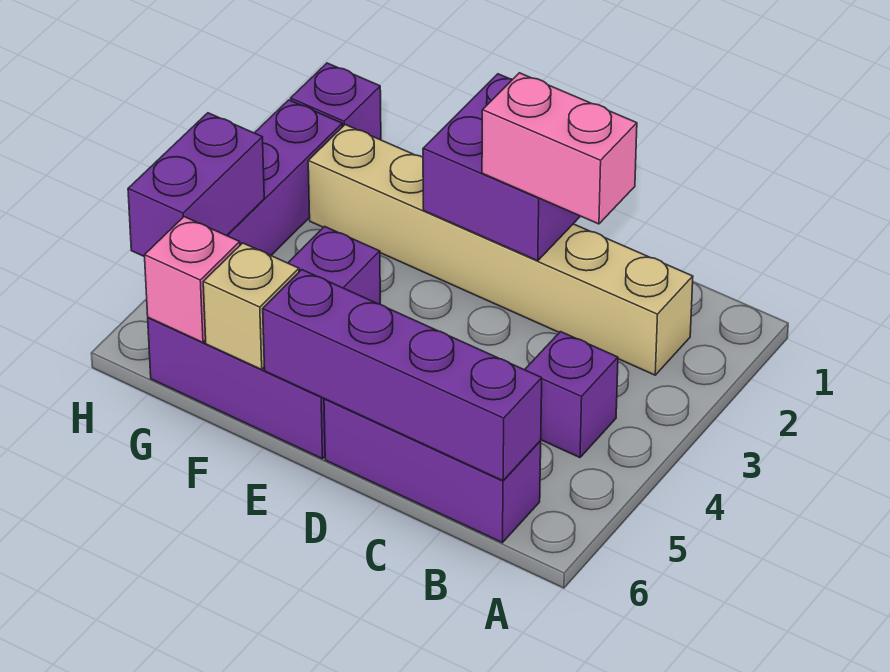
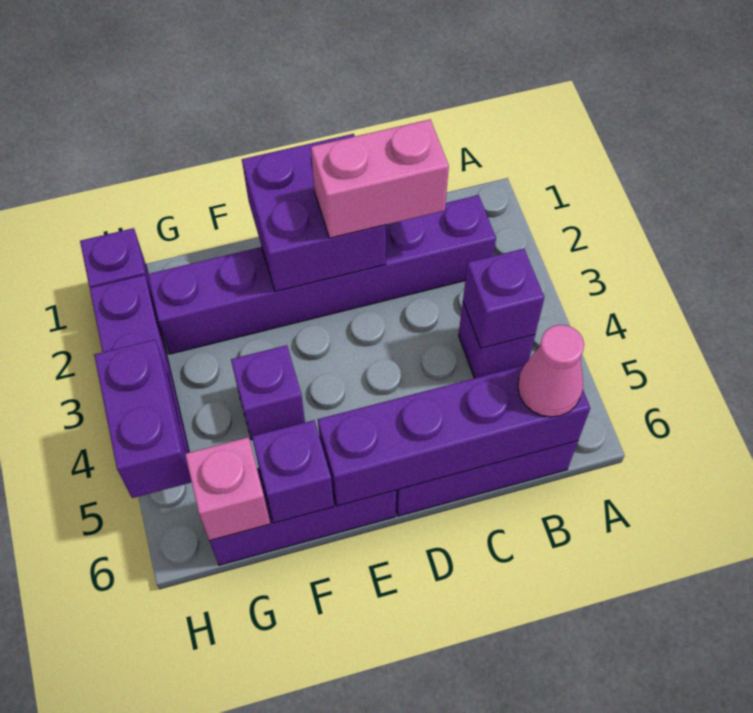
tan brick B2:G2 level 1 -> purple brick B2:G2 level 1
none -> purple brick B4 level 2
none -> pink cone B6 level 3
tan brick F6 level 2 -> purple brick F6 level 2

